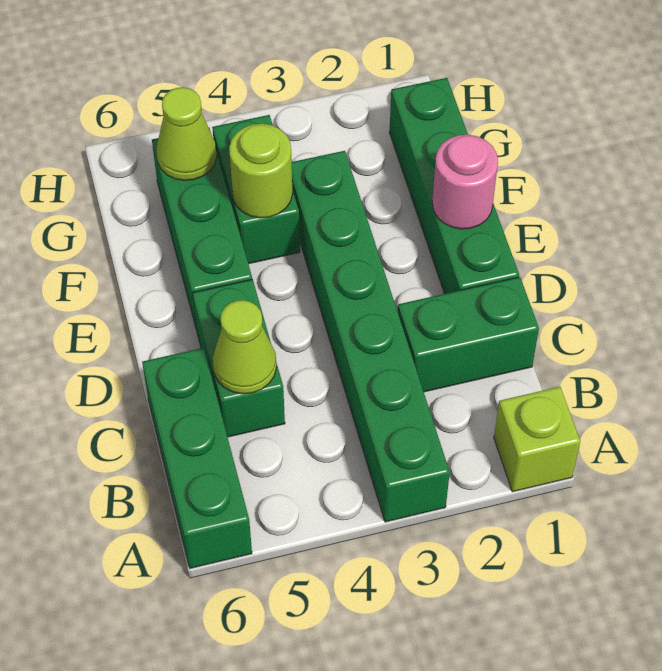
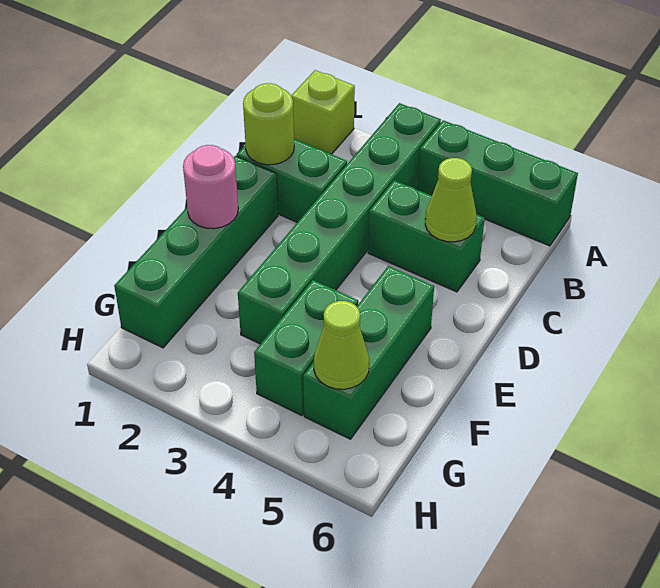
green brick A6:C6 level 1 -> green brick A4:A6 level 1
green brick C5:D5 level 1 -> green brick C4:C5 level 1
lime round brick F4 level 2 -> lime round brick C1 level 2

